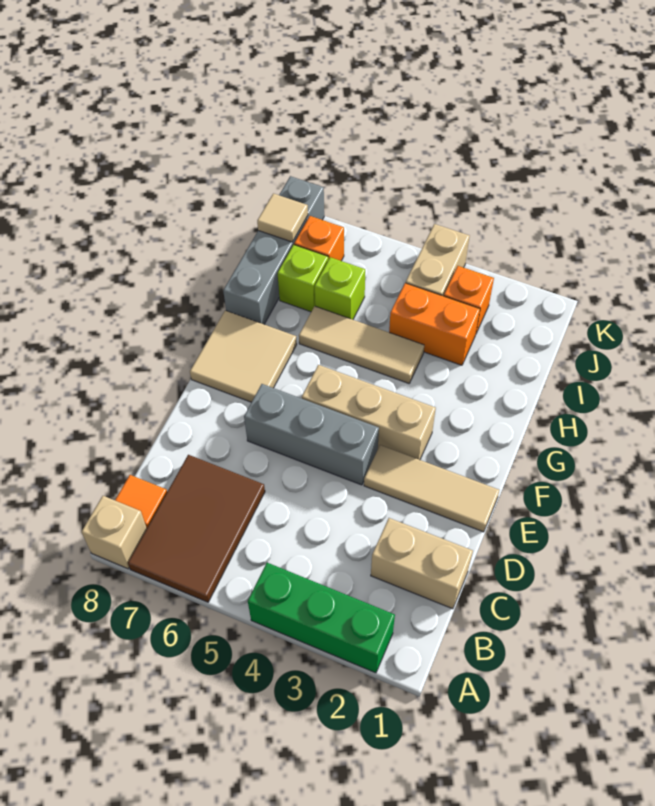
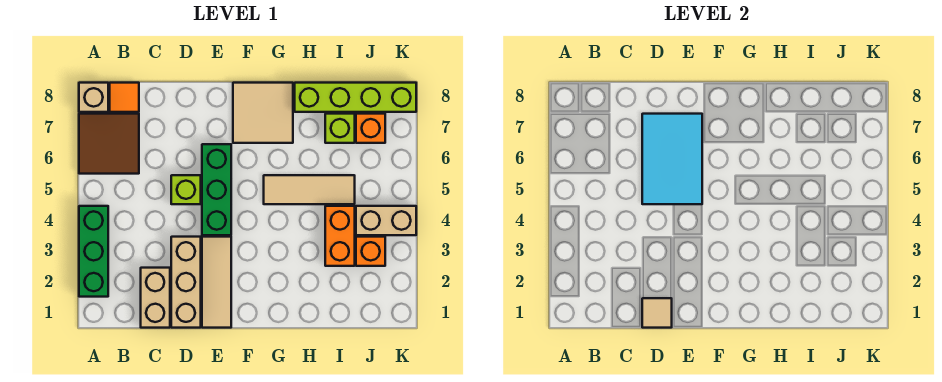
brown tile A6:C7 level 1 -> brown tile A6:B7 level 1
none -> cyan tile D5:E7 level 2
grey brick E4:E6 level 1 -> green brick E4:E6 level 1
tan brick F3:F5 level 1 -> tan brick D1:D3 level 1
tan tile H4:H6 level 1 -> tan tile G5:I5 level 1
grey brick H8:K8 level 1 -> lime brick H8:K8 level 1
lime brick I6 level 1 -> lime brick D5 level 1
tan tile J8 level 2 -> tan tile D1 level 2

